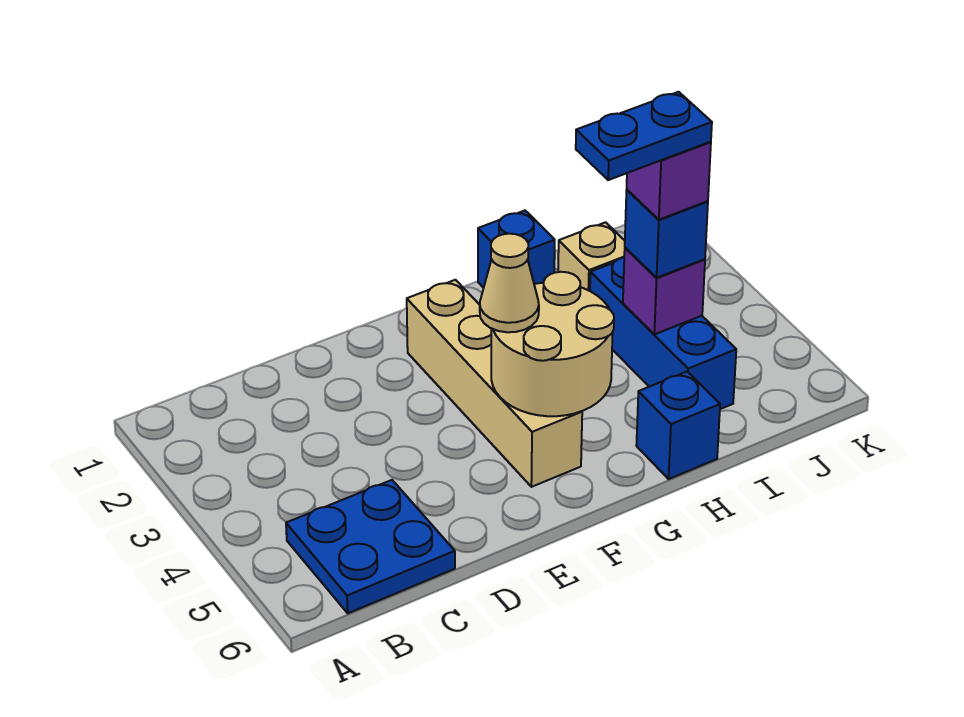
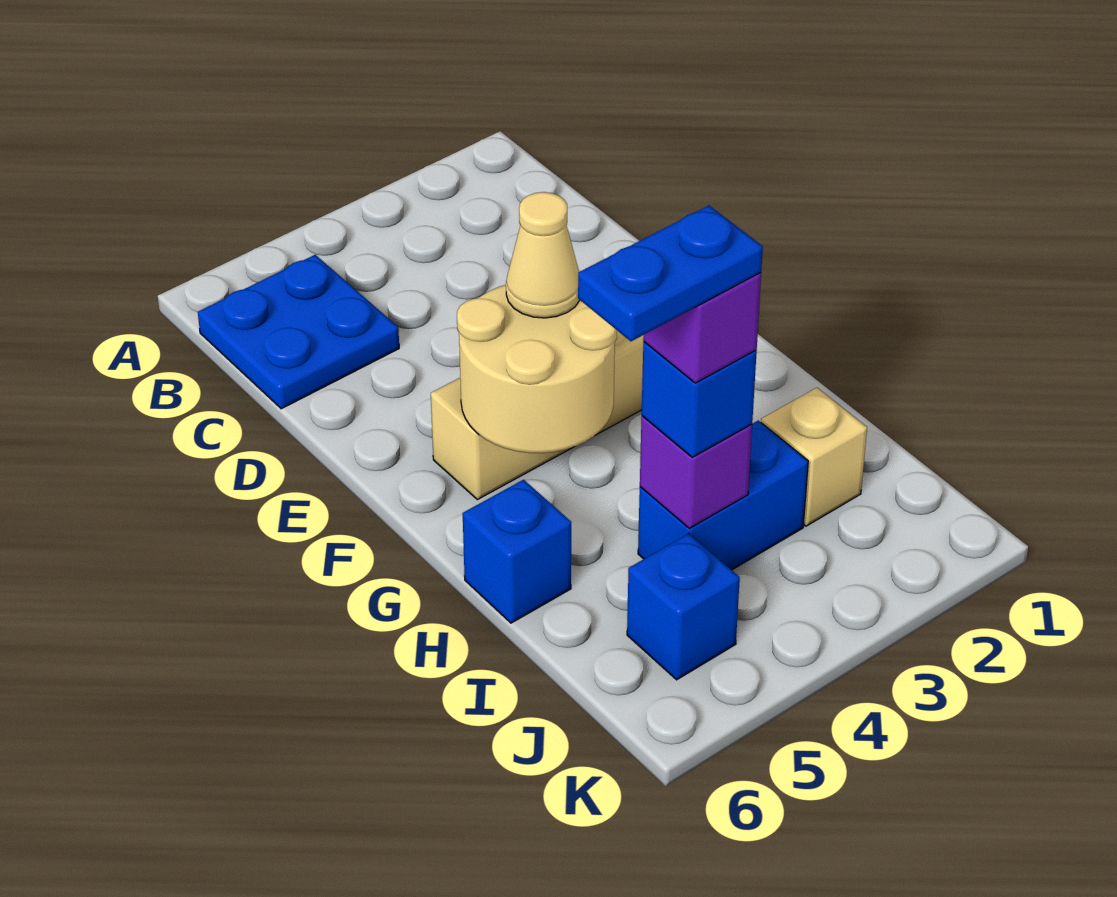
blue brick H1 level 1 -> blue brick J5 level 1
blue plate H4:I4 level 5 -> blue plate I4:I5 level 5
blue brick I3:I5 level 1 -> blue brick I3:I4 level 1

